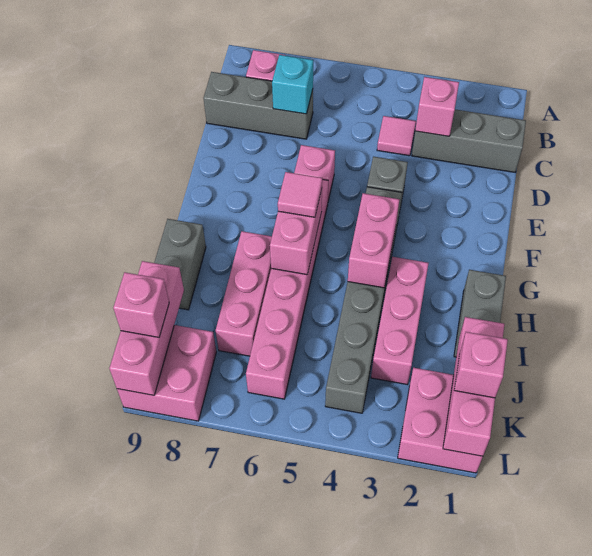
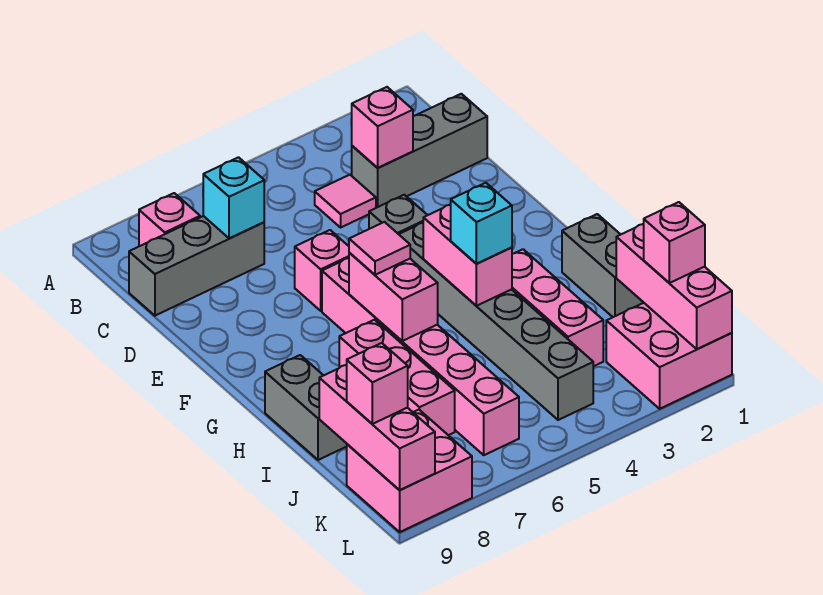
none -> cyan brick H4 level 3

